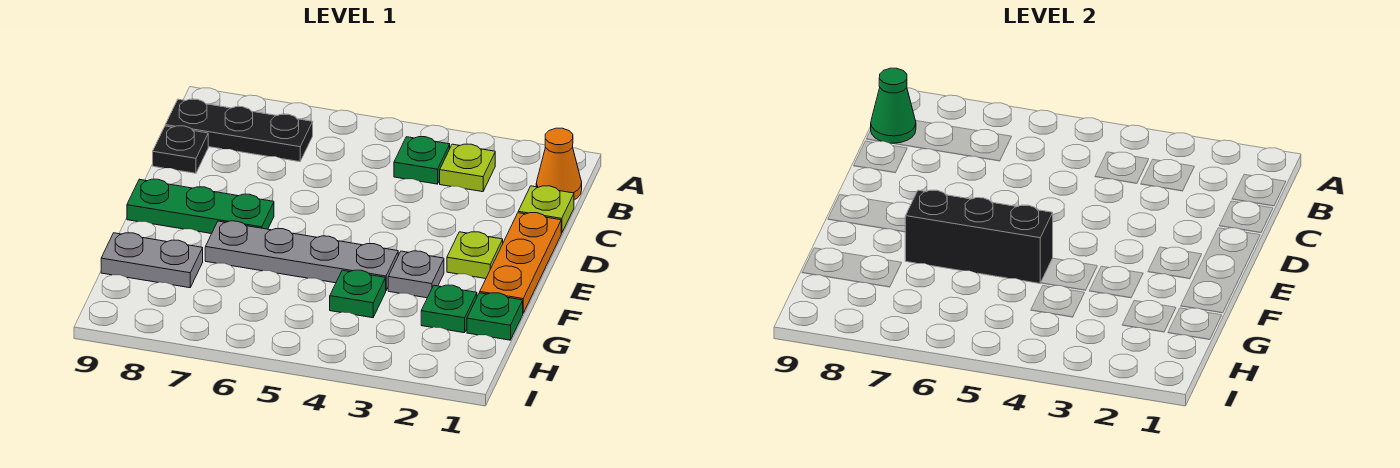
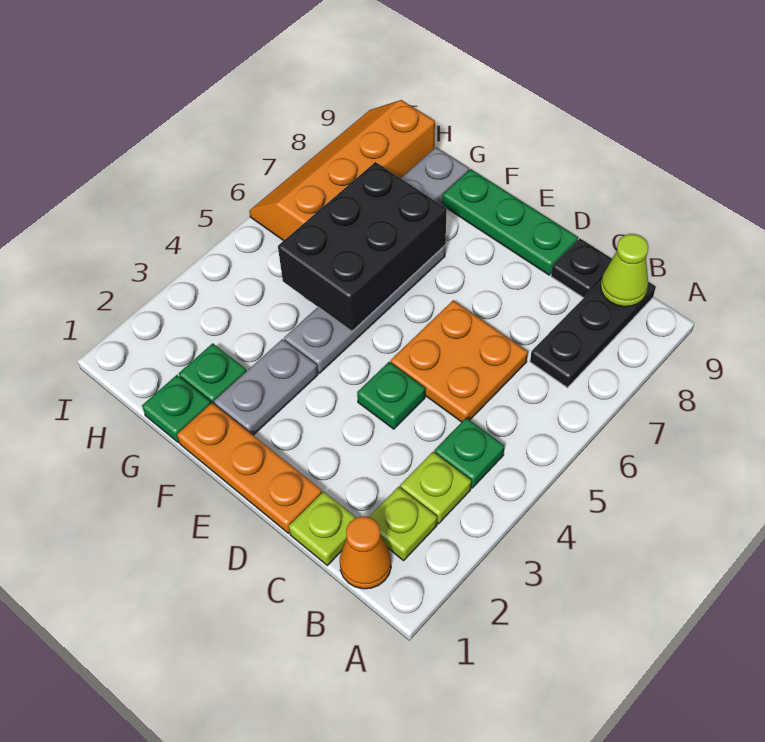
green cone B9 level 2 -> lime cone B9 level 2
none -> orange plate C5:D6 level 1
lime plate E2 level 1 -> lime plate B2 level 1
green plate E7:E9 level 1 -> green plate D9:F9 level 1
grey plate F3 level 1 -> grey plate F2:F3 level 1
black brick F5:F7 level 2 -> black brick F5:G7 level 2
green plate G4 level 1 -> green plate D4 level 1
none -> orange slope H6:I9 level 1 top H

